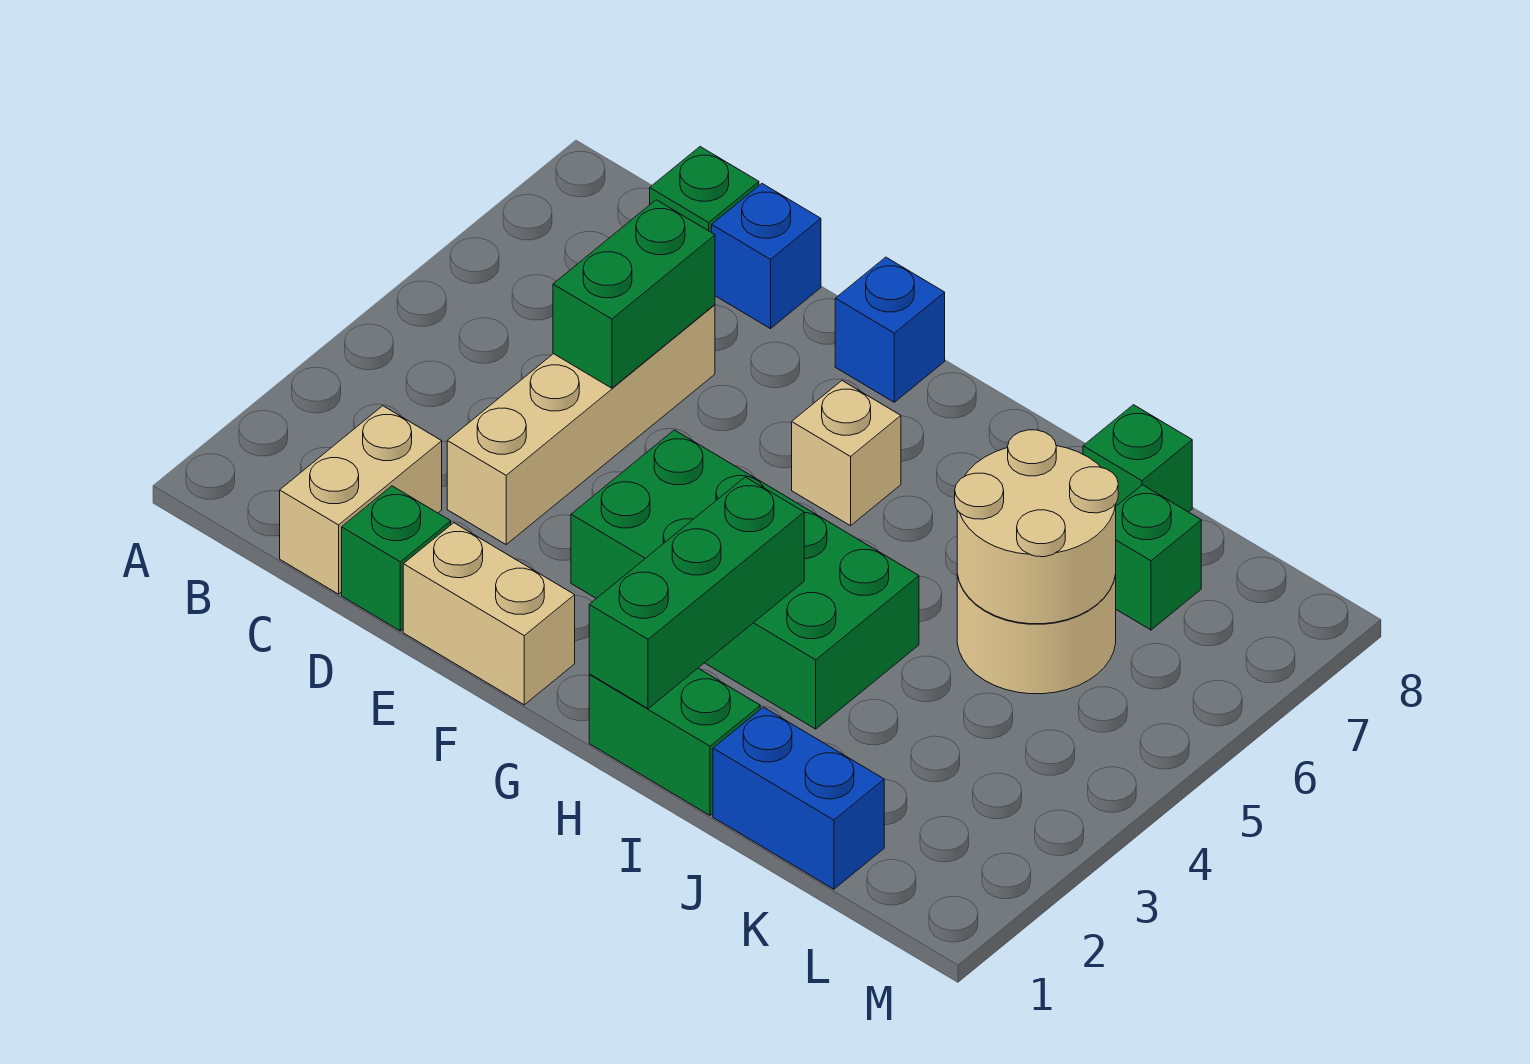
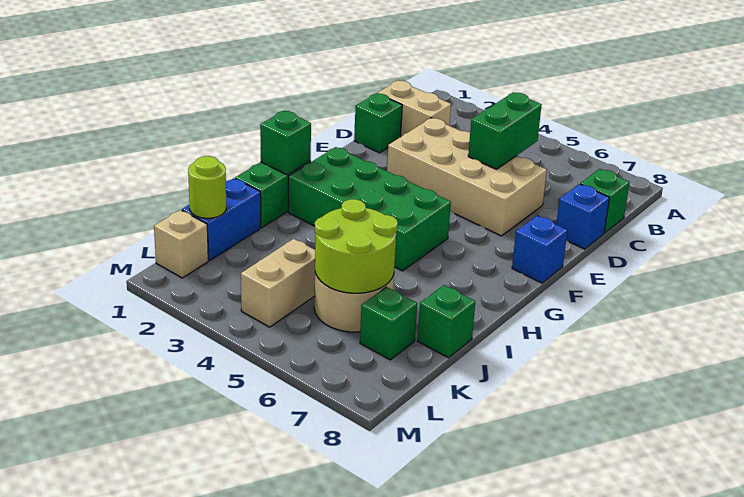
tan brick D3:D6 level 1 -> tan brick D3:E6 level 1
green brick D5:D6 level 2 -> green brick C5:D5 level 2
tan brick E1:F1 level 1 -> tan brick K4:L4 level 1
green brick F3:I4 level 1 -> green brick G2:H5 level 1
tan brick G6 level 1 -> tan brick L1 level 1
green brick H1:H3 level 2 -> green brick H1 level 2
tan round brick J5:K6 level 2 -> lime round brick J5:K6 level 2
none -> lime round brick K1 level 2

